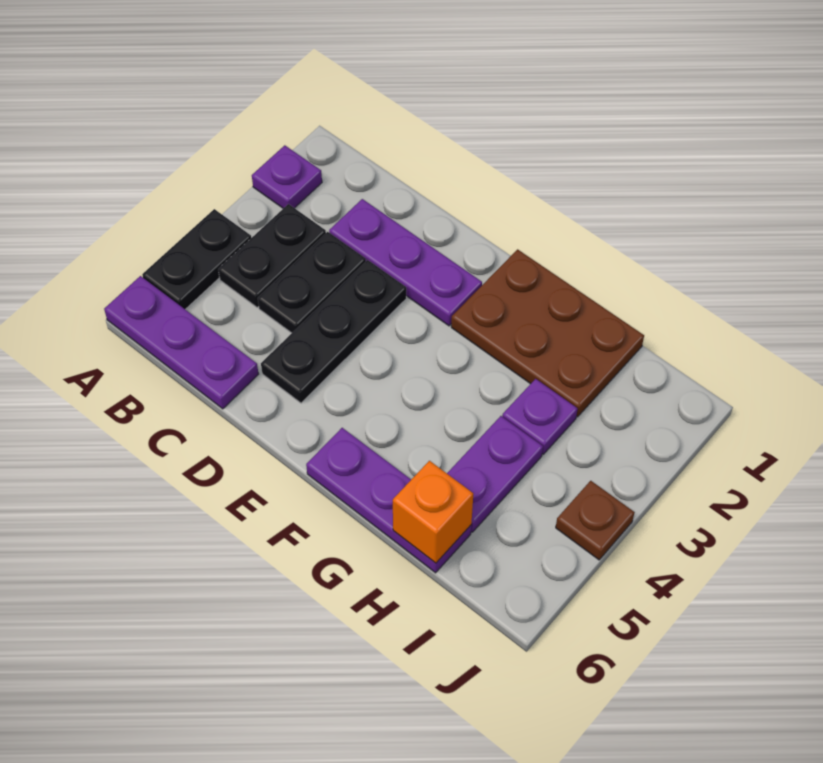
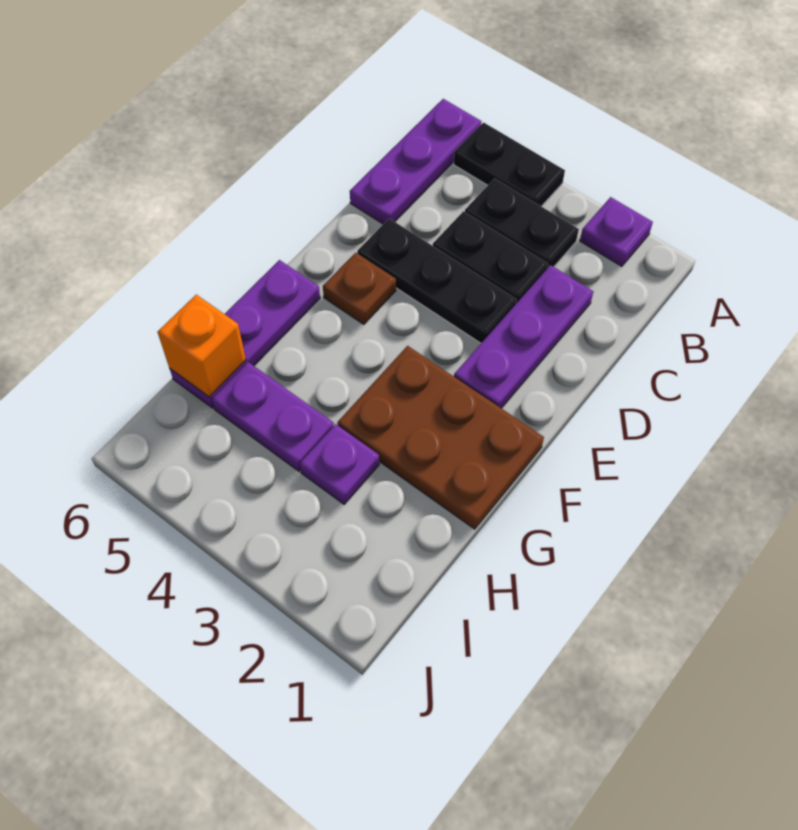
brown plate F1:H2 level 1 -> brown plate F1:G3 level 1
brown plate J4 level 1 -> brown plate E5 level 1

